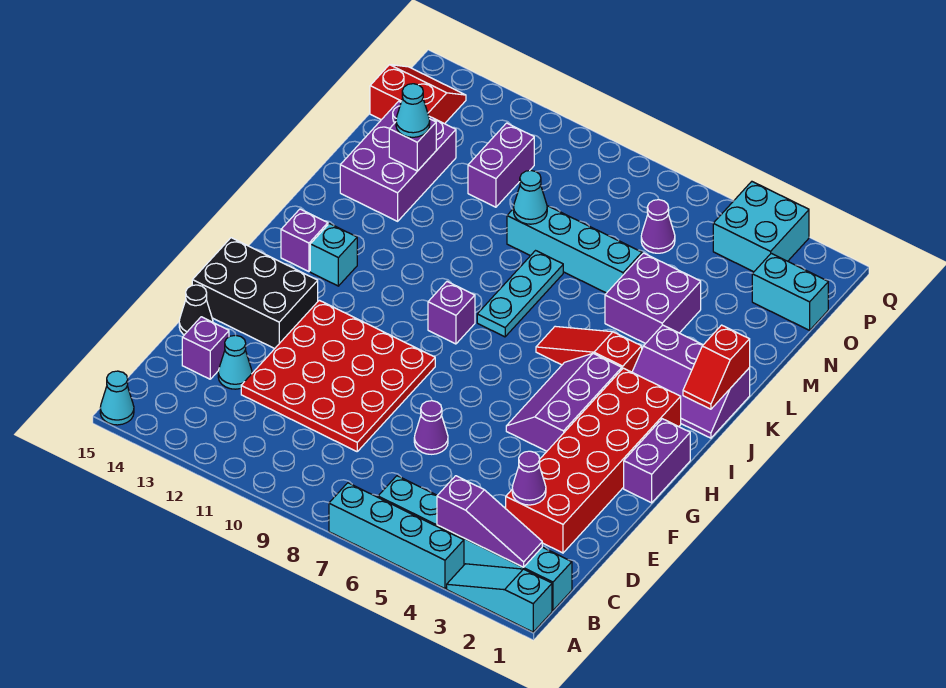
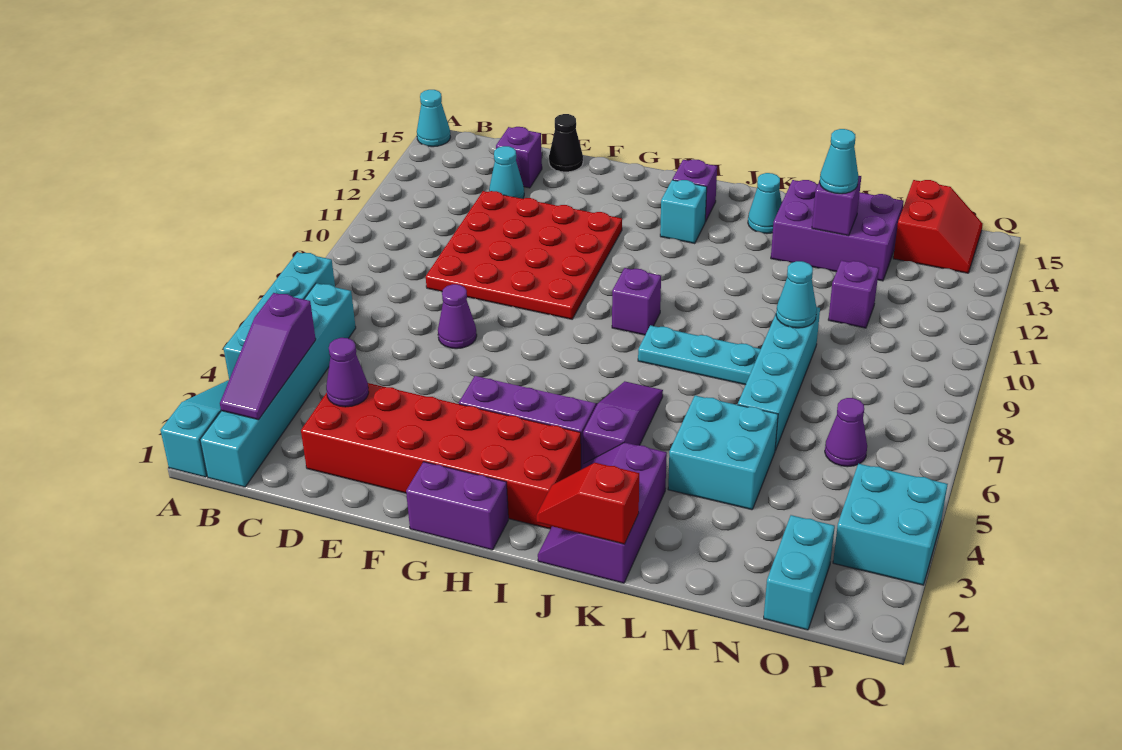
black brick F13:G15 level 1 -> none
red slope J4:J6 level 1 top 4 -> purple slope J4:J6 level 1 top 4
none -> cyan cone K14 level 1
purple brick L4:M5 level 1 -> cyan brick L4:M5 level 1
purple brick N11:O11 level 1 -> purple brick N11 level 1

